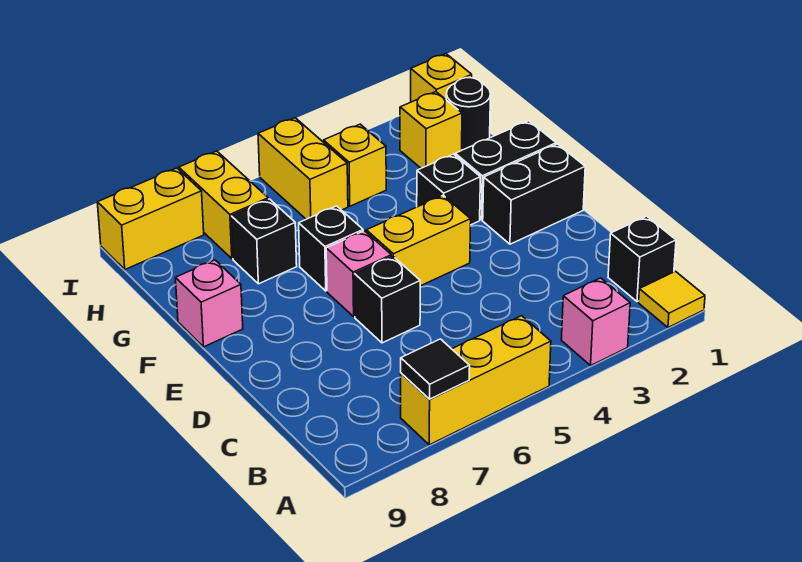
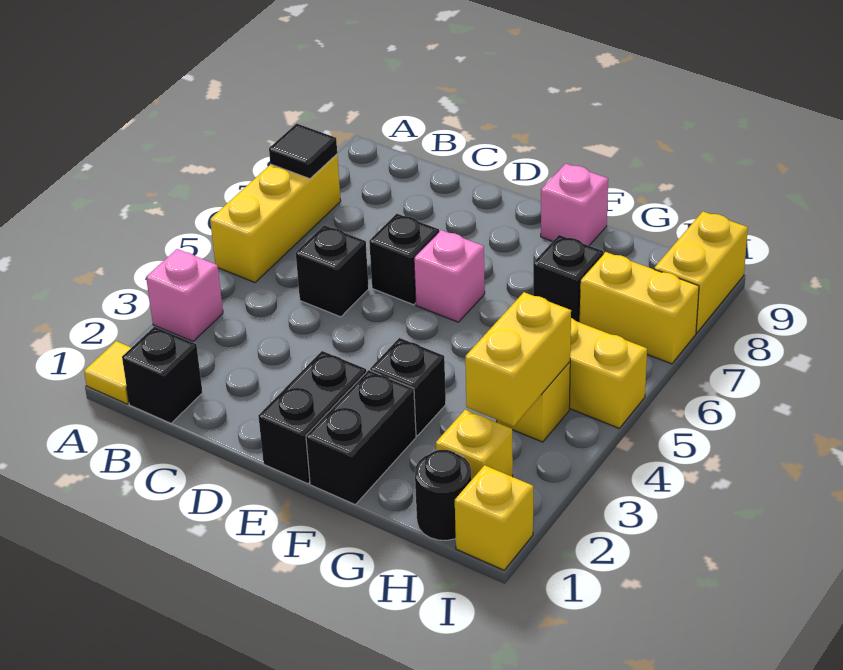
yellow brick E4:E5 level 1 -> yellow brick H3:H4 level 2
black brick F6 level 1 -> black brick C5 level 1

